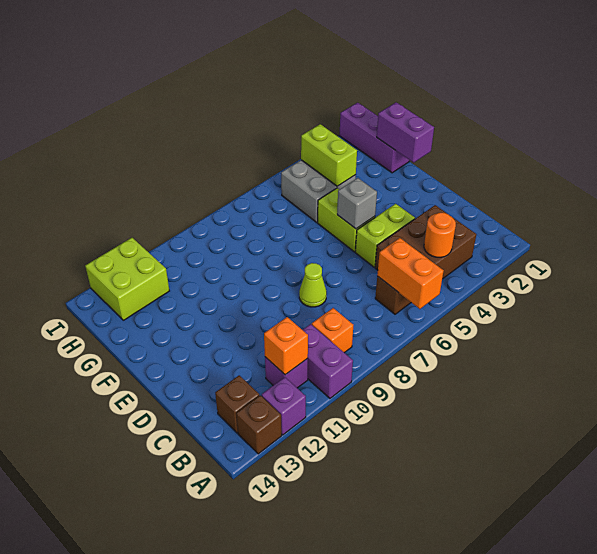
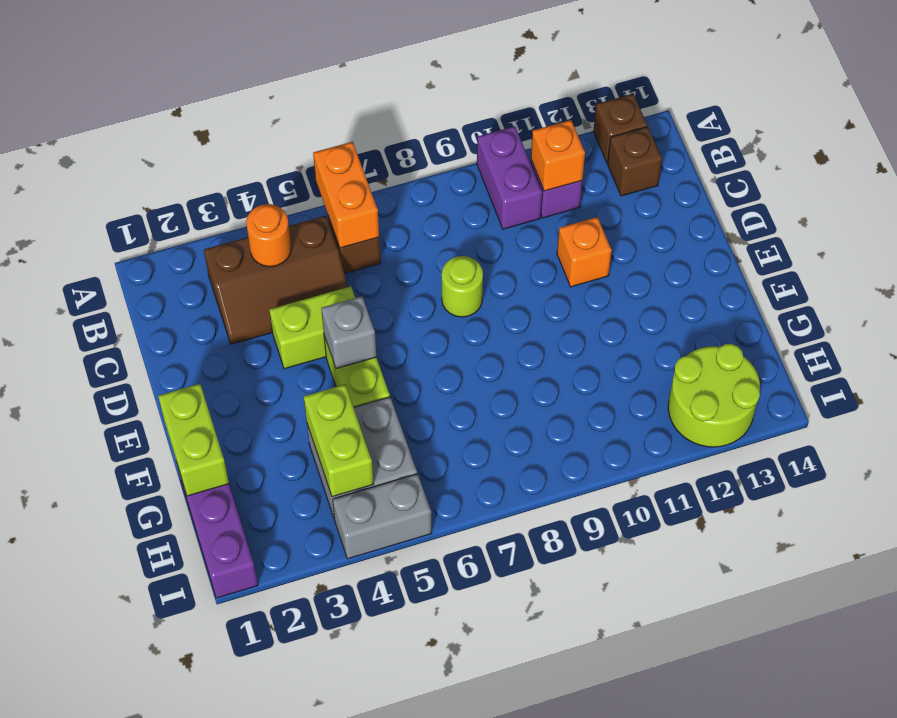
purple brick A12 level 1 -> none
brown brick B3:C5 level 1 -> brown slope B3:C5 level 1 top B
orange brick B9 level 1 -> orange brick D11 level 1
lime cone D8 level 1 -> lime round brick D8 level 1
purple brick F1:G1 level 2 -> lime brick F1:G1 level 2
lime brick H12:I13 level 1 -> lime round brick H12:I13 level 1
none -> grey brick I4:I5 level 1

